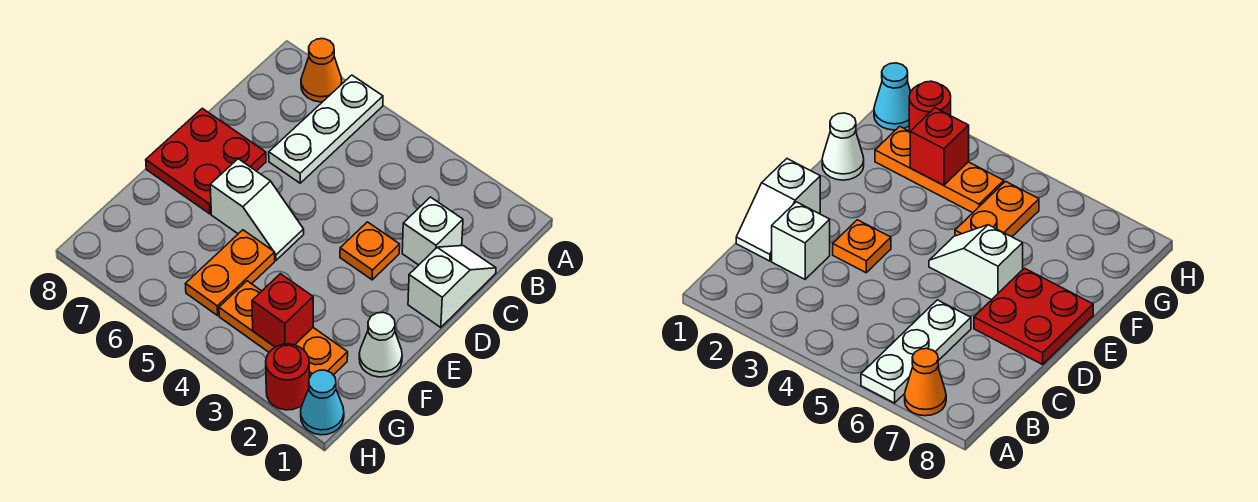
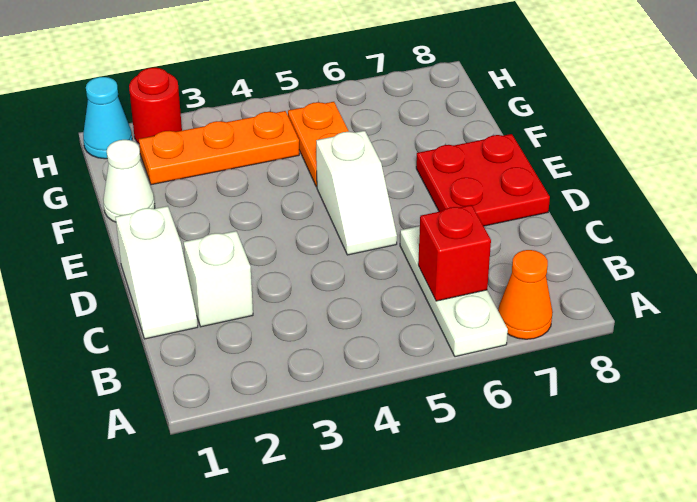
orange plate D3 level 1 -> none
white slope E5:E6 level 1 top 6 -> white slope D5:E5 level 1 top E
red brick G3 level 2 -> red brick B6 level 2

